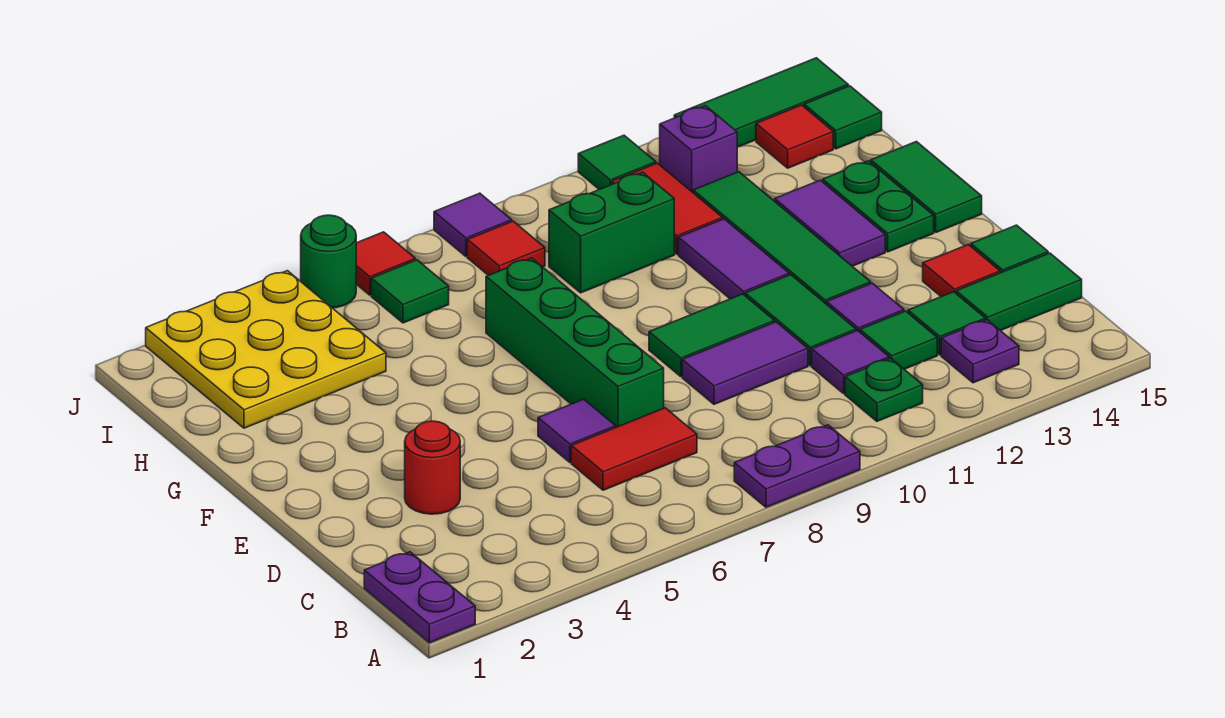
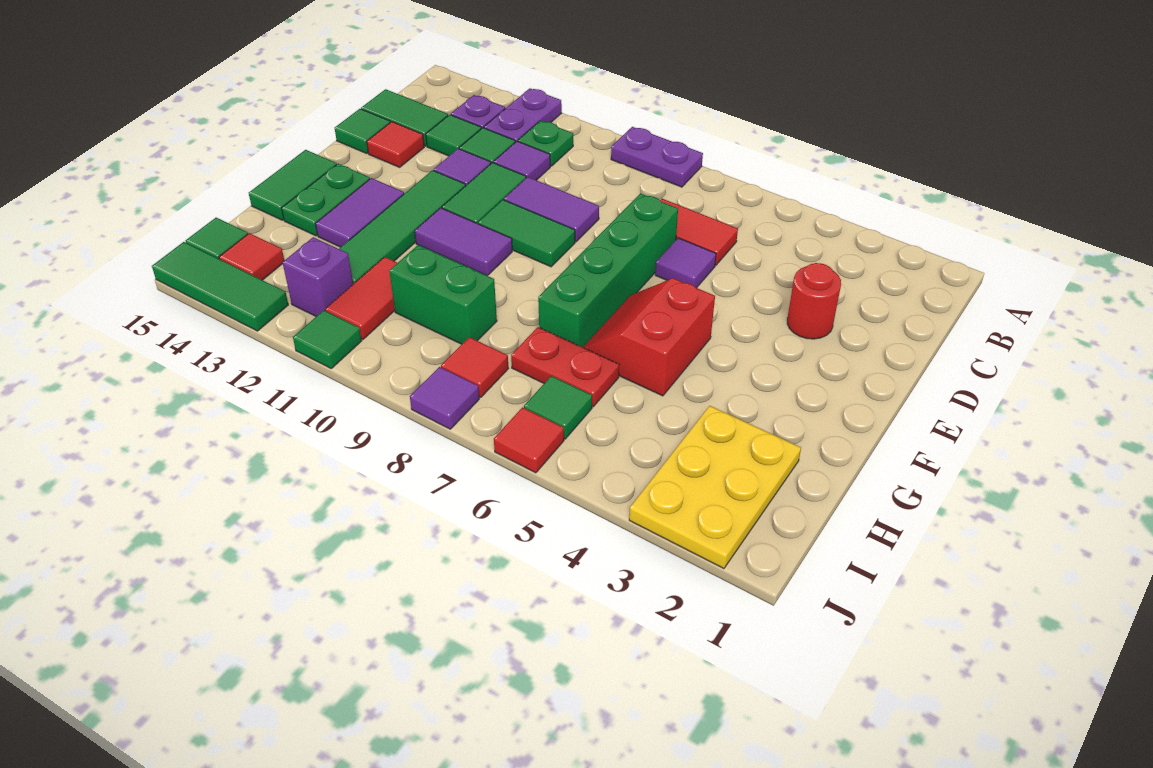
purple plate A1:B1 level 1 -> purple plate A12:B12 level 1
none -> red slope F5:G6 level 1 top 5
purple tile F11:G11 level 1 -> purple tile F10:F11 level 1
yellow plate H2:J4 level 1 -> yellow plate H2:J3 level 1
none -> red plate H6:H7 level 1
green round brick J5 level 1 -> none

